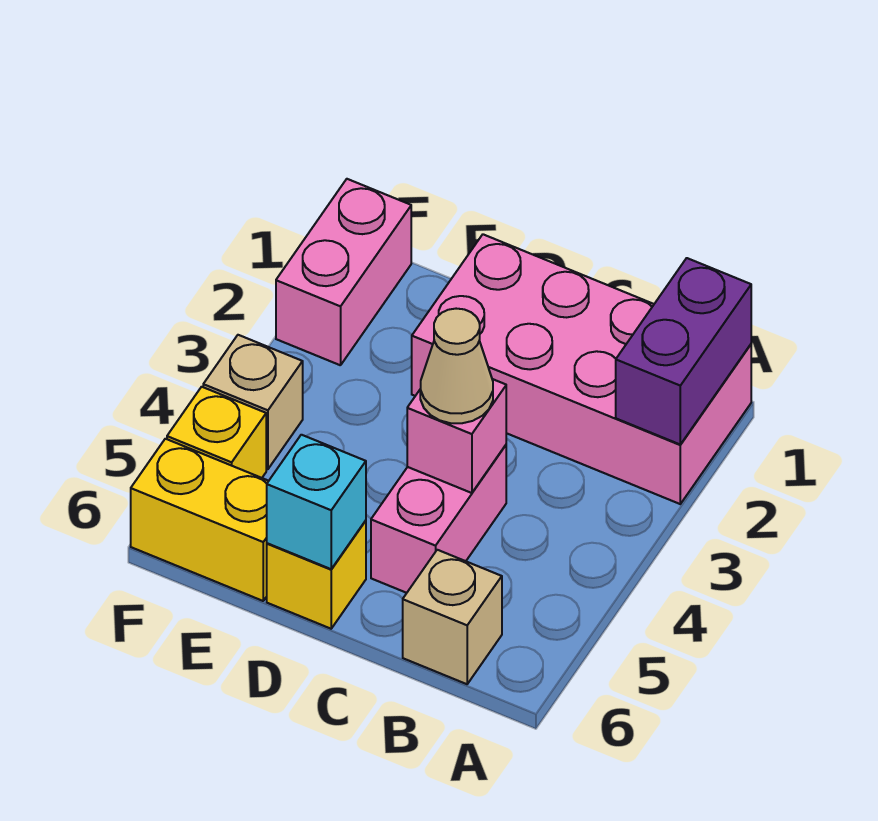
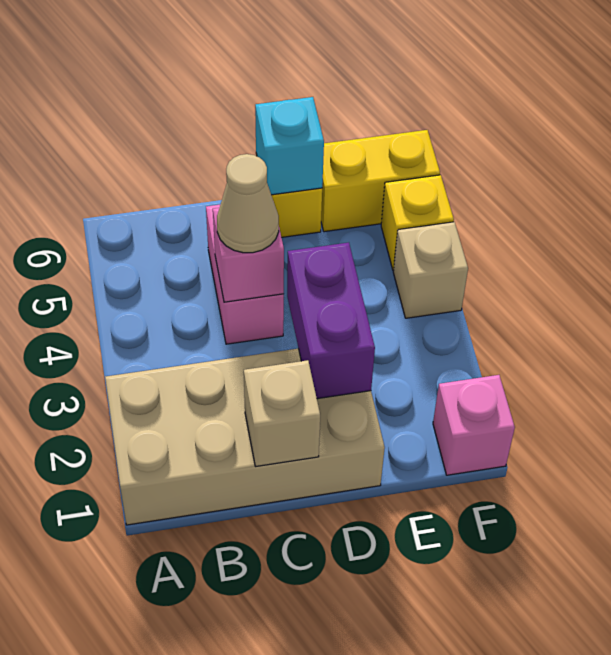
pink brick A1:D2 level 1 -> tan brick A1:D2 level 1
purple brick A1:A2 level 2 -> purple brick D2:D3 level 2
tan brick B6 level 1 -> tan brick C1 level 2
pink brick F1:F2 level 1 -> pink brick F1 level 1

